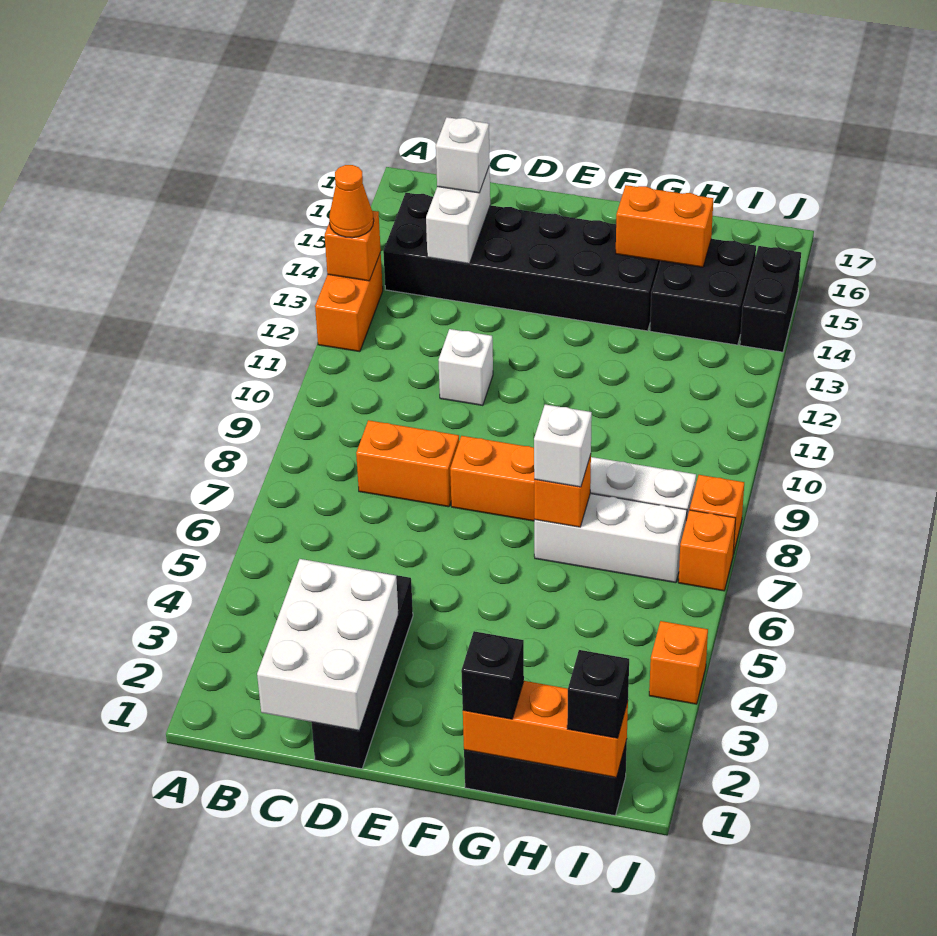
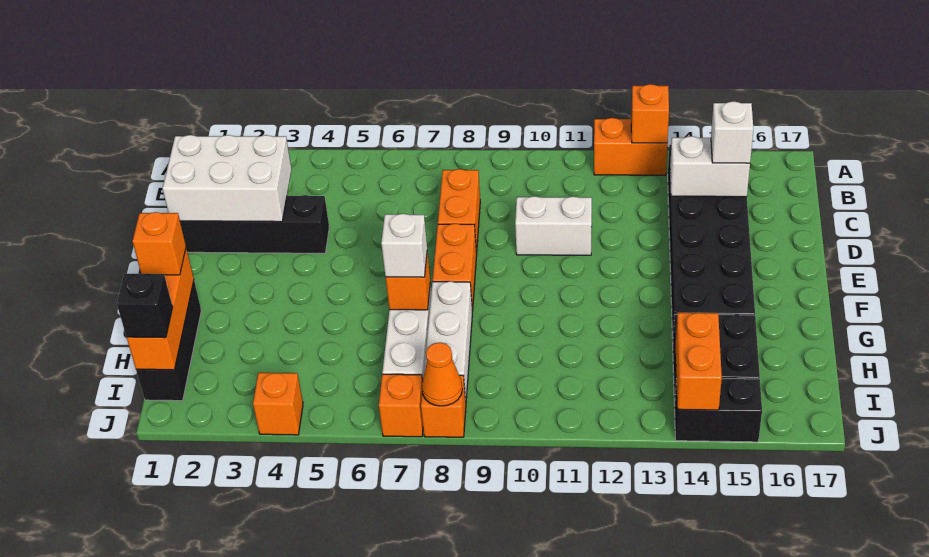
orange cone A13 level 3 -> orange cone J8 level 2
white brick D11 level 1 -> white brick D10:D11 level 1
black brick G1 level 3 -> orange brick G1 level 3
orange brick G15:H15 level 2 -> orange brick I14:J14 level 2

